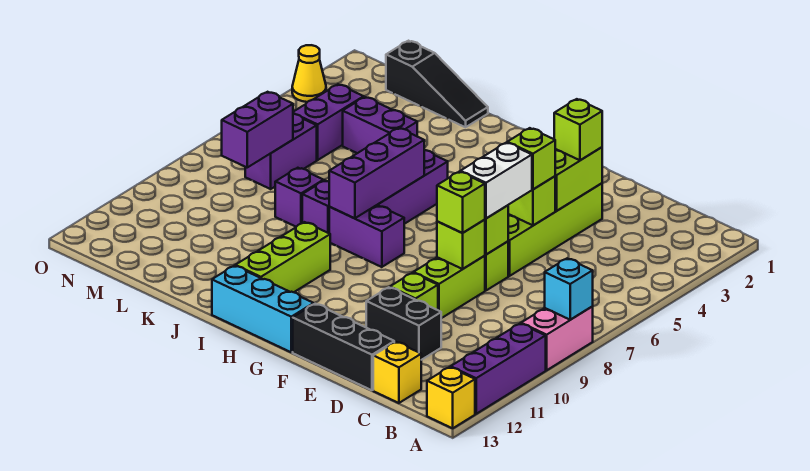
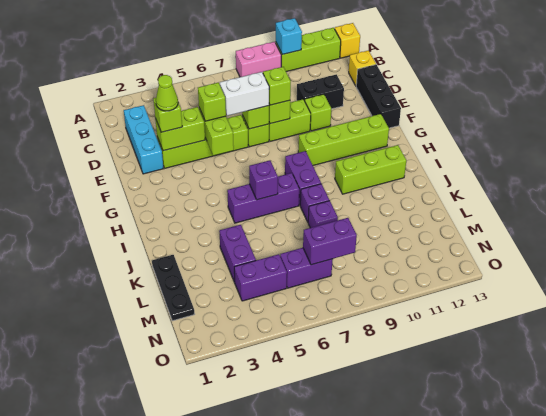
cyan brick A8 level 2 -> cyan brick A10 level 2
purple brick A10:A12 level 1 -> lime brick A10:A12 level 1
black brick D11:E11 level 1 -> black brick D10:D11 level 1
none -> lime cone E3 level 4
none -> lime brick G9:G12 level 1
cyan brick G13:I13 level 1 -> cyan brick C2:E2 level 1
purple brick I6:I8 level 2 -> purple brick I6 level 2
black slope K1:M1 level 1 top M -> black plate K1:M1 level 1
yellow cone O3 level 1 -> none

